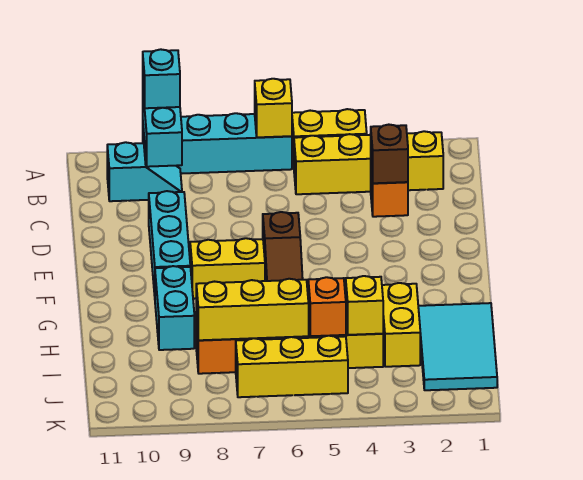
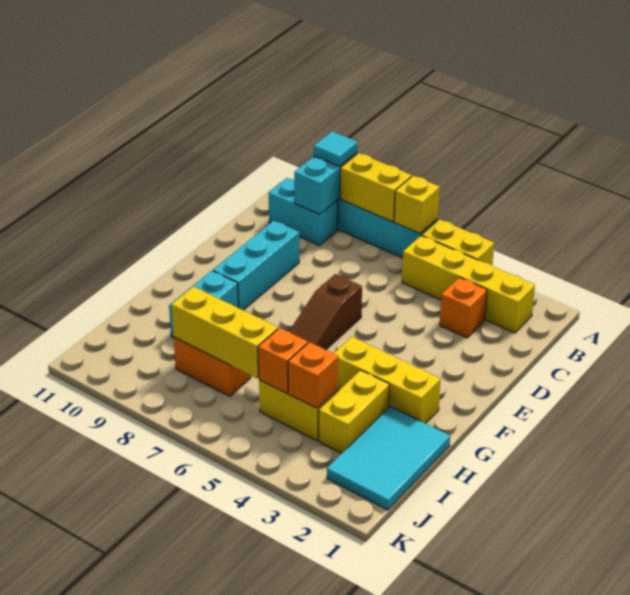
cyan brick A9 level 3 -> cyan tile A9 level 3
cyan slope B9:B10 level 1 top 10 -> cyan brick B9:B10 level 1
brown brick C3 level 2 -> none
yellow brick F7:F8 level 1 -> yellow brick A7:A8 level 2
yellow brick I4 level 2 -> orange brick I4 level 2
yellow brick J5:J7 level 1 -> yellow brick G2:G4 level 1

